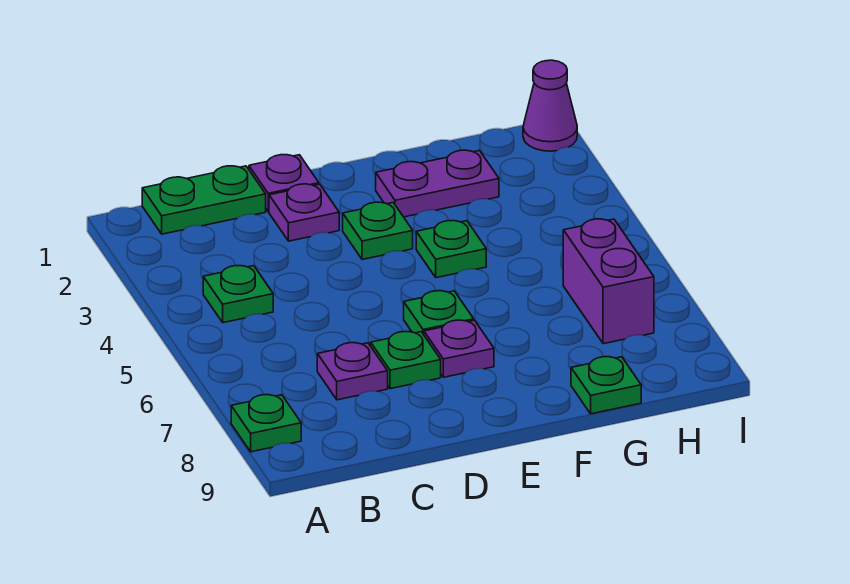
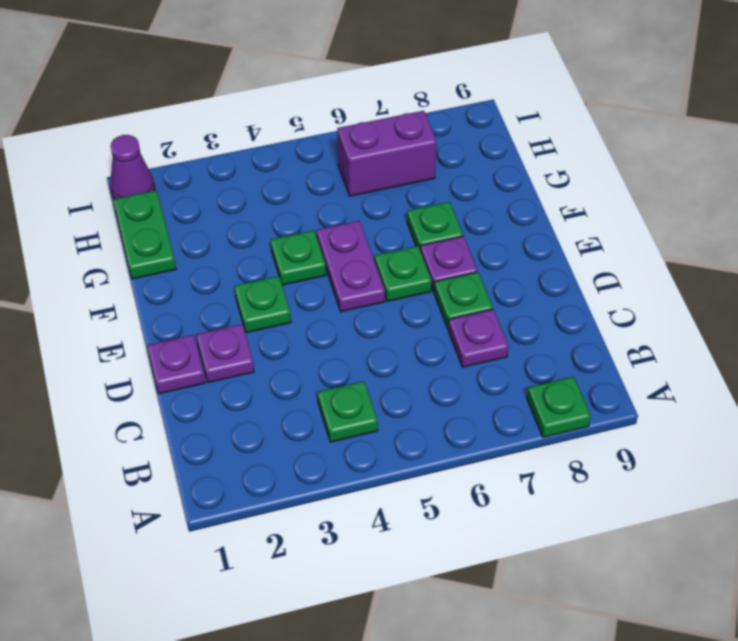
green plate B1:C1 level 1 -> green plate G1:H1 level 1
purple plate F2:G2 level 1 -> purple plate E5:F5 level 1
green plate G9 level 1 -> green plate F7 level 1

